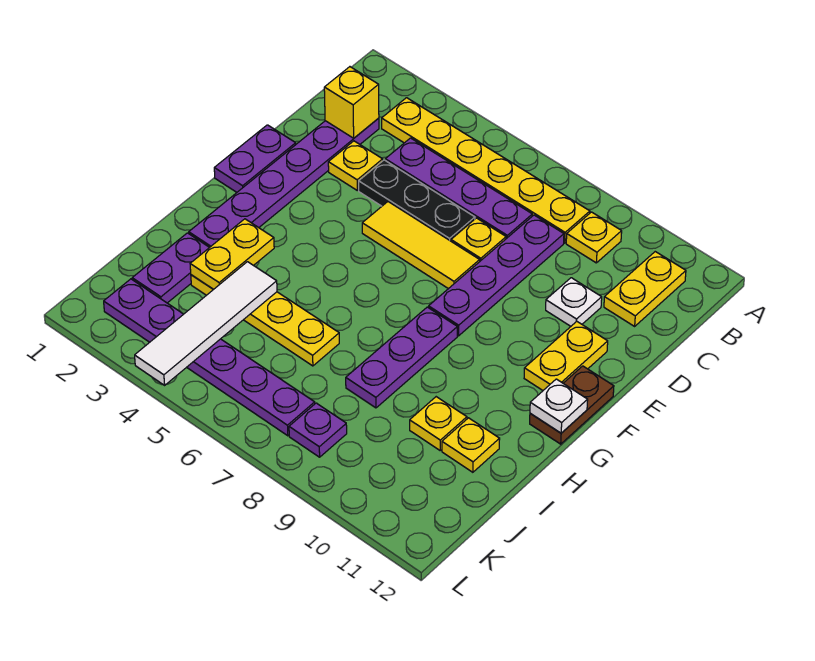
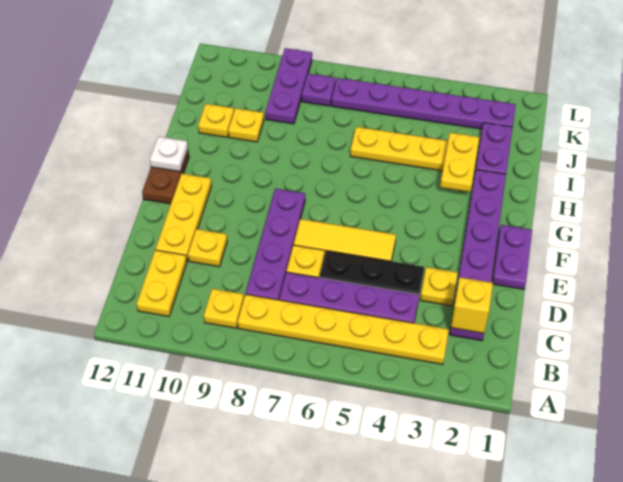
white plate D10 level 1 -> yellow plate D10 level 1
yellow plate E11:F11 level 1 -> yellow plate D11:F11 level 1
purple plate G8:I8 level 1 -> purple plate J9:L9 level 1
white tile I4:L4 level 2 -> none

